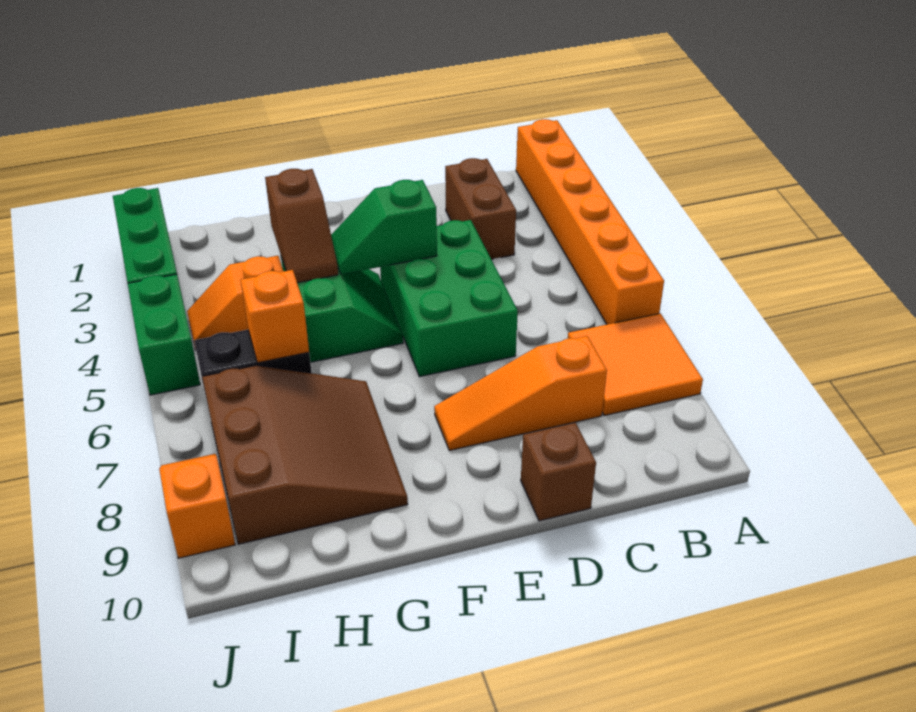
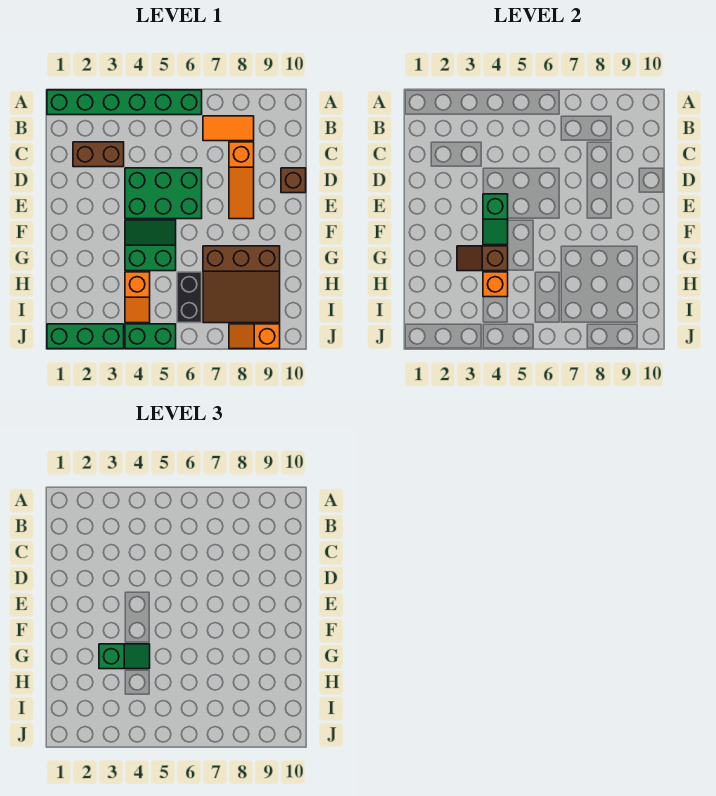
orange brick A1:A6 level 1 -> green brick A1:A6 level 1
orange tile A7:B8 level 1 -> orange tile B7:B8 level 1
brown slope G3:G4 level 2 top 3 -> brown slope G3:G4 level 2 top 4
none -> green slope G3:G4 level 3 top 3
brown slope G7:I9 level 1 top I -> brown slope G7:I9 level 1 top G
orange brick H6 level 2 -> orange brick H4 level 2

